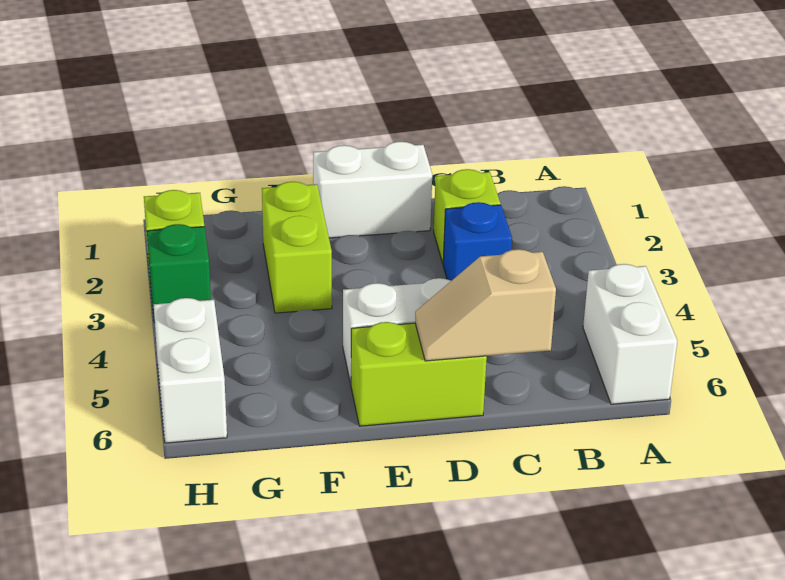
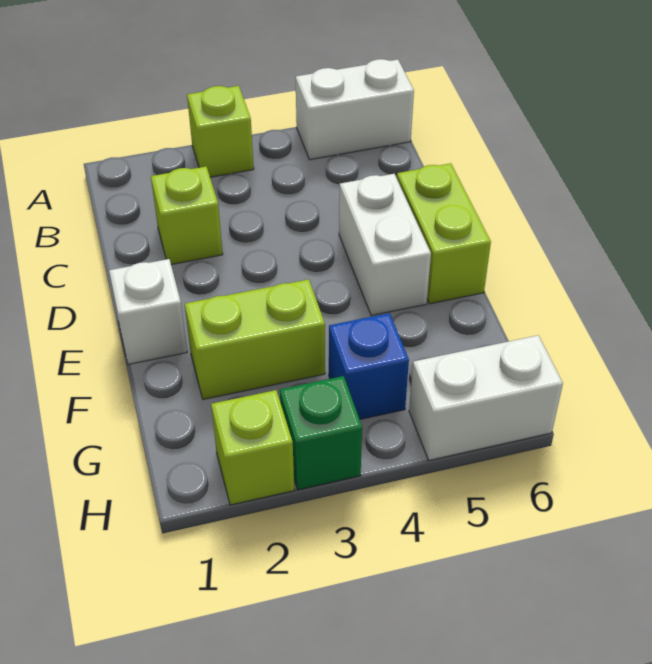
none -> lime brick A3 level 1
blue brick C3 level 1 -> blue brick G4 level 1
tan slope C6:D6 level 2 top C -> none
white brick D1:E1 level 1 -> white brick E1 level 1

